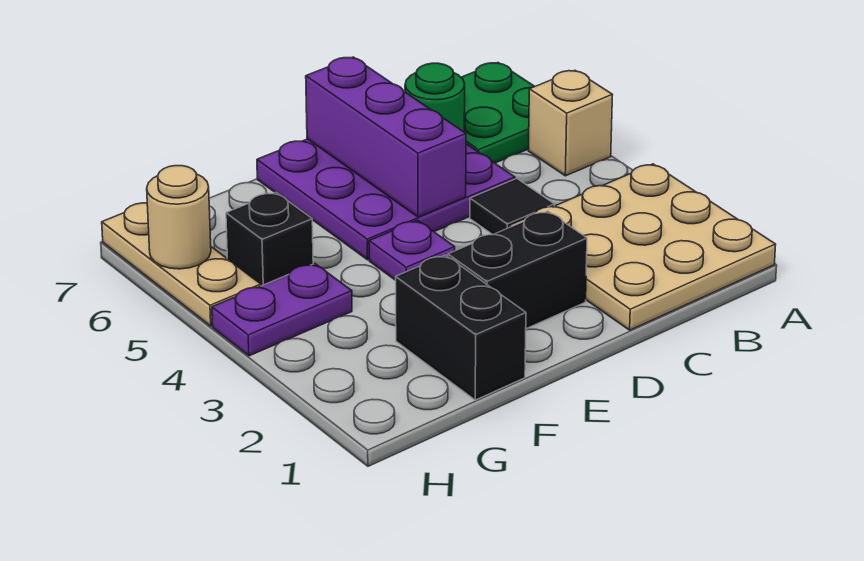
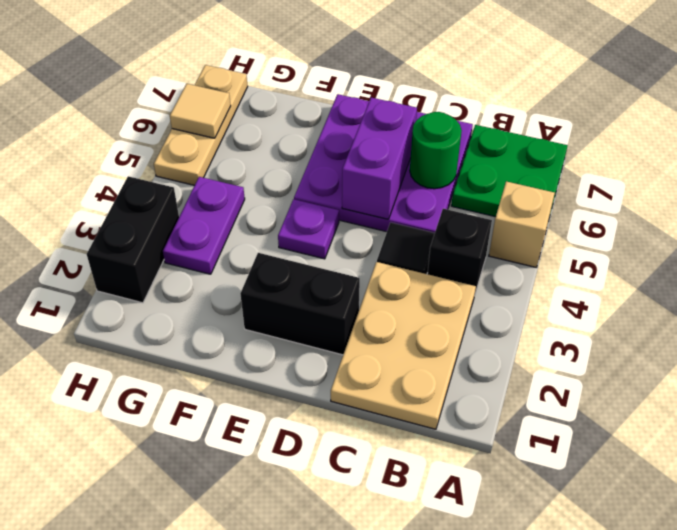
tan plate A1:C3 level 1 -> tan plate B1:C3 level 1
purple brick D5:D7 level 2 -> purple brick D5:D6 level 2
black brick F1:F2 level 1 -> black brick H2:H3 level 1
purple plate G4:H4 level 1 -> purple plate G3:G4 level 1
black brick G5 level 1 -> black brick B4 level 1
tan round brick H6 level 2 -> tan tile H6 level 2

